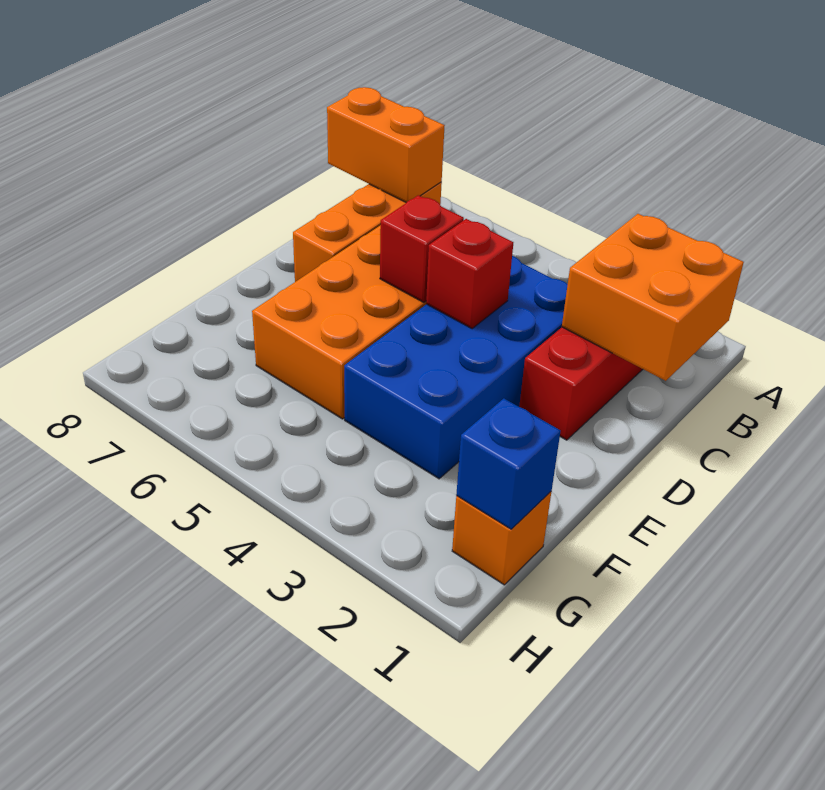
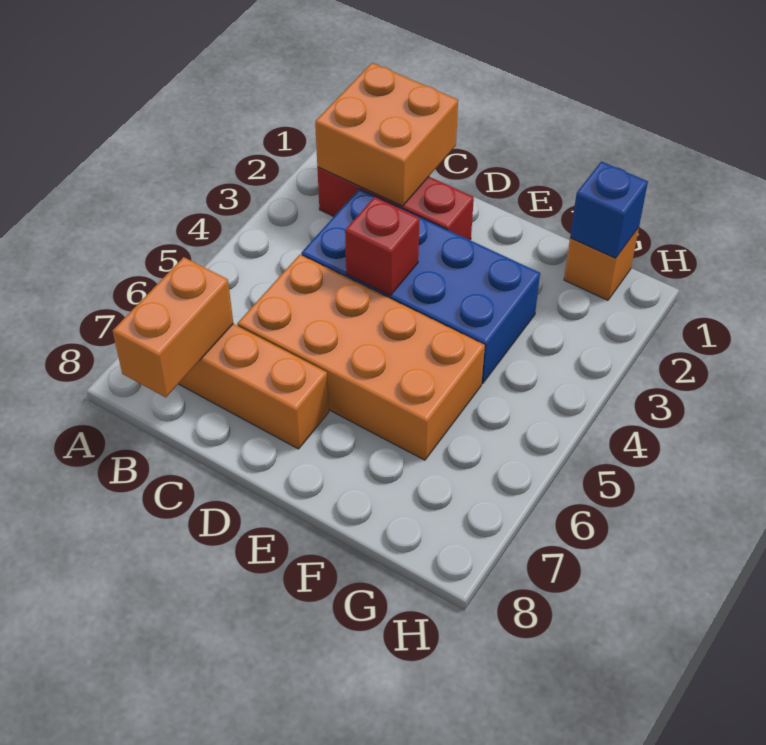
red brick D5 level 2 -> none

